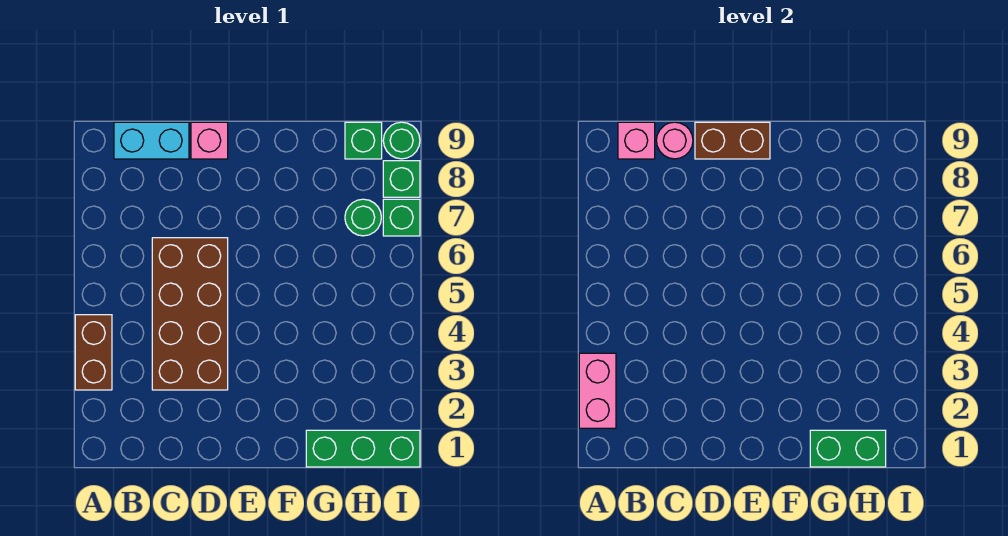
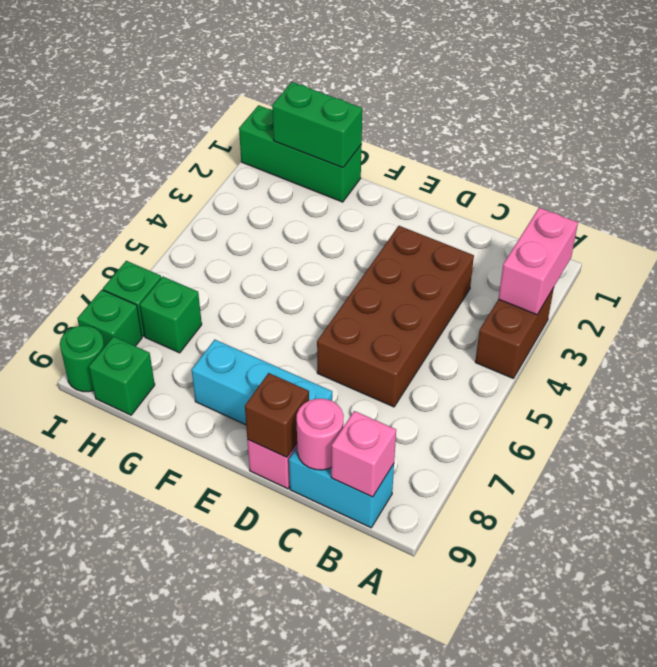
none -> cyan brick D8:F8 level 1
brown brick D9:E9 level 2 -> brown brick D9 level 2
green round brick H7 level 1 -> green brick H7 level 1

